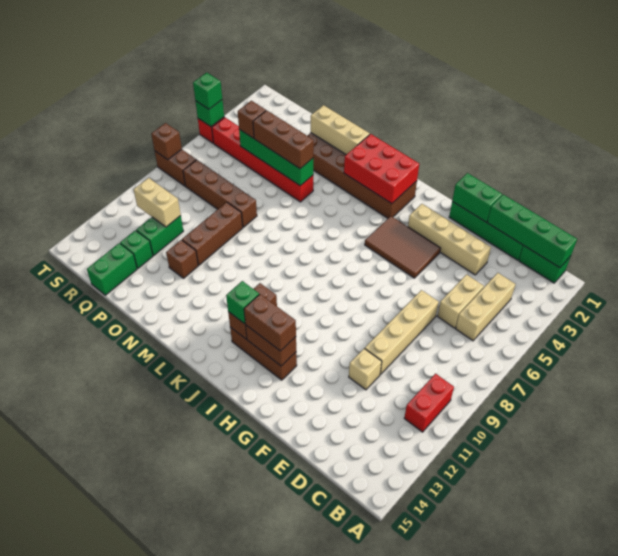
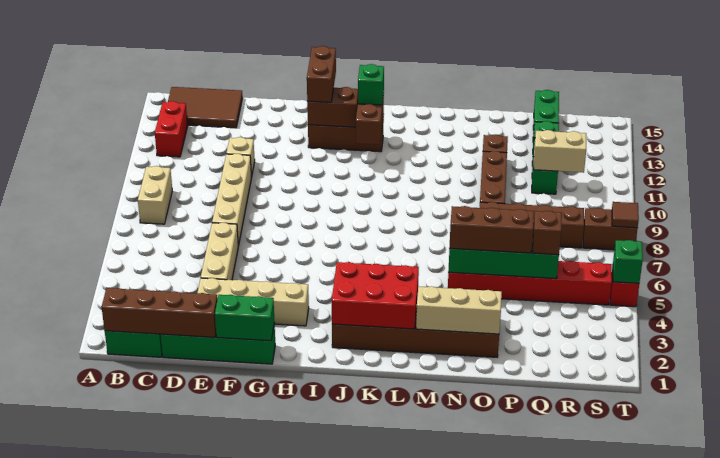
green brick B1:E1 level 2 -> brown brick B1:E1 level 2
red brick B10:B11 level 1 -> red brick B12:B13 level 1
tan brick C4:C6 level 1 -> tan brick E4:E6 level 1
tan brick D5:D6 level 1 -> tan brick B8:B9 level 1
brown tile G4:I5 level 1 -> brown tile B14:D15 level 1
brown brick H13:I13 level 3 -> brown brick H13:H14 level 3
green brick T5 level 3 -> none
brown brick T8 level 2 -> brown tile T8 level 2

